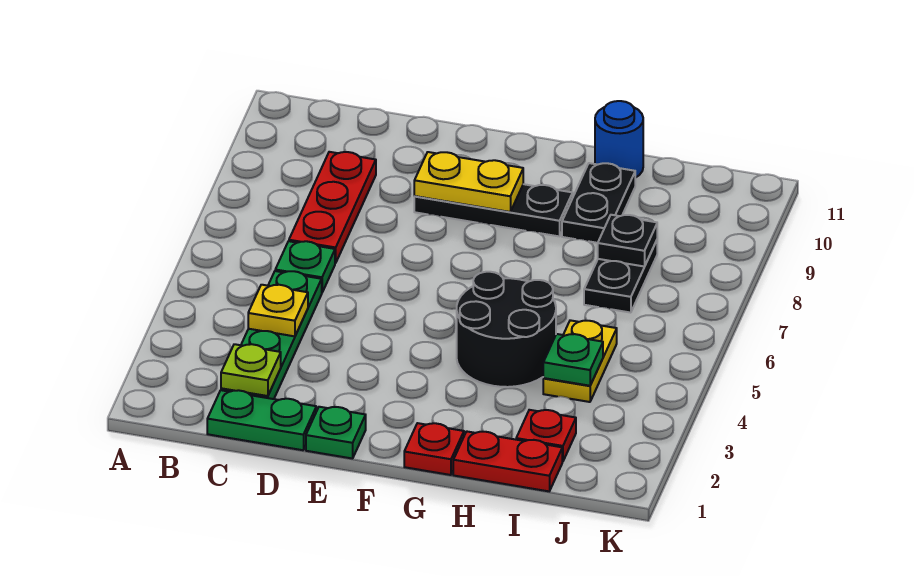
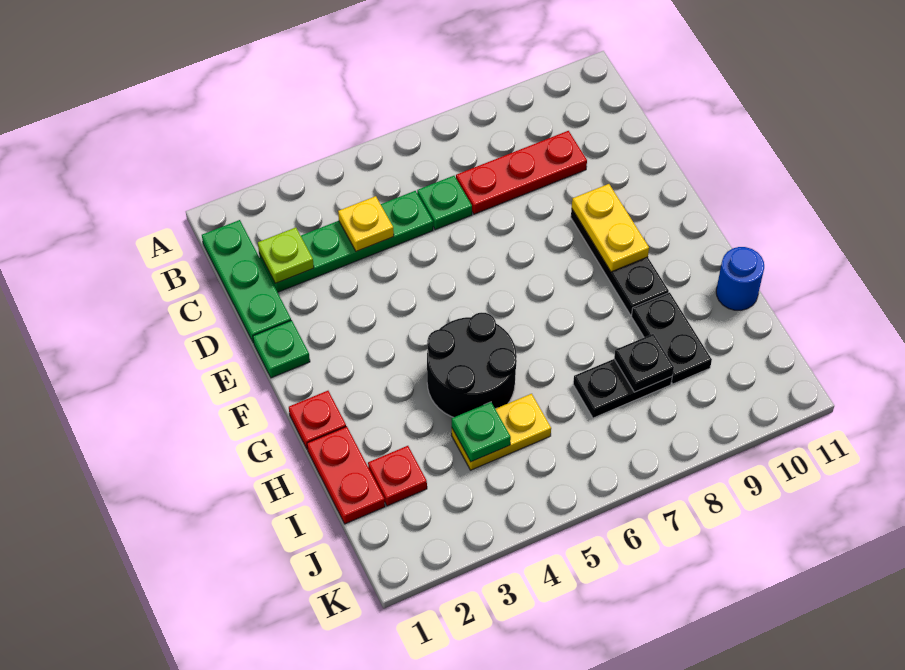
green plate C1:D1 level 1 -> green plate B1:D1 level 1
black plate H9:H10 level 1 -> black plate H9:I9 level 1

